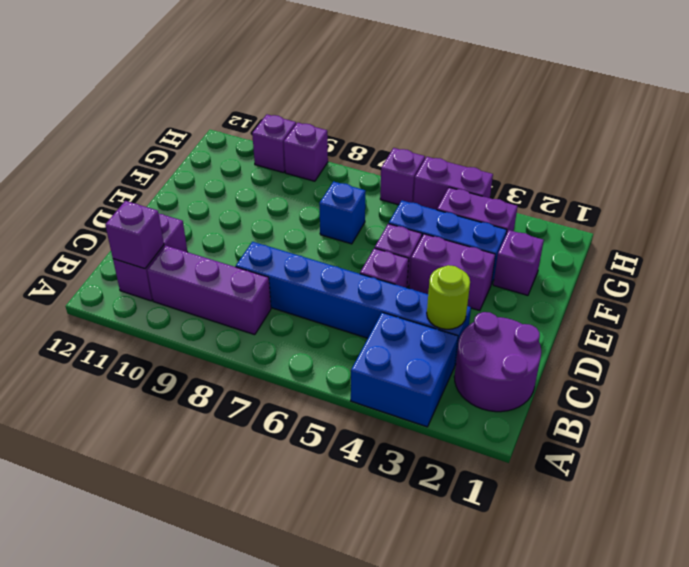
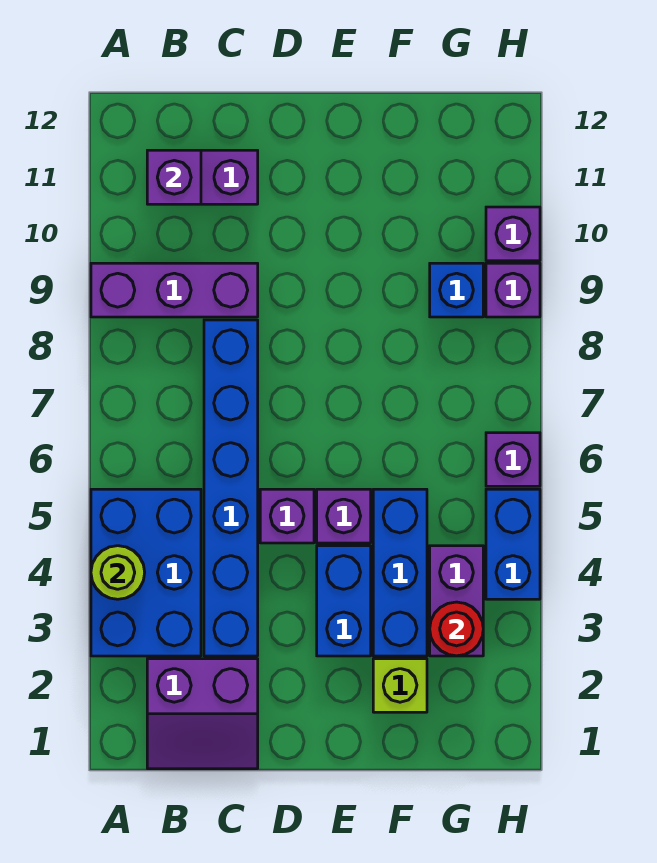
blue brick A3:B4 level 1 -> blue brick A3:B5 level 1
purple round brick B1:C2 level 1 -> purple slope B1:C2 level 1 top 2
purple brick B8:B10 level 1 -> purple brick A9:C9 level 1
lime round brick C3 level 2 -> lime round brick A4 level 2
purple brick E3:E4 level 1 -> blue brick E3:E4 level 1
purple brick F2 level 1 -> lime brick F2 level 1
blue brick F7 level 1 -> blue brick G9 level 1
none -> red round brick G3 level 2
purple brick H4:H5 level 1 -> blue brick H4:H5 level 1

